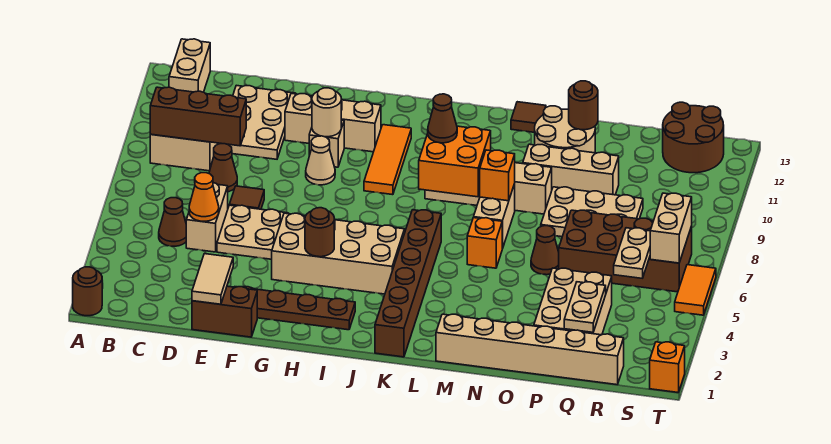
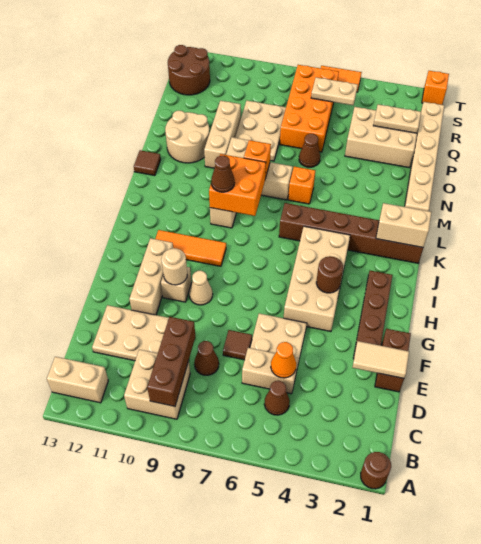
brown round brick O12 level 2 -> none
brown brick P6:S7 level 1 -> orange brick P6:S7 level 1
tan brick S6:S7 level 2 -> tan brick K1:K2 level 2

